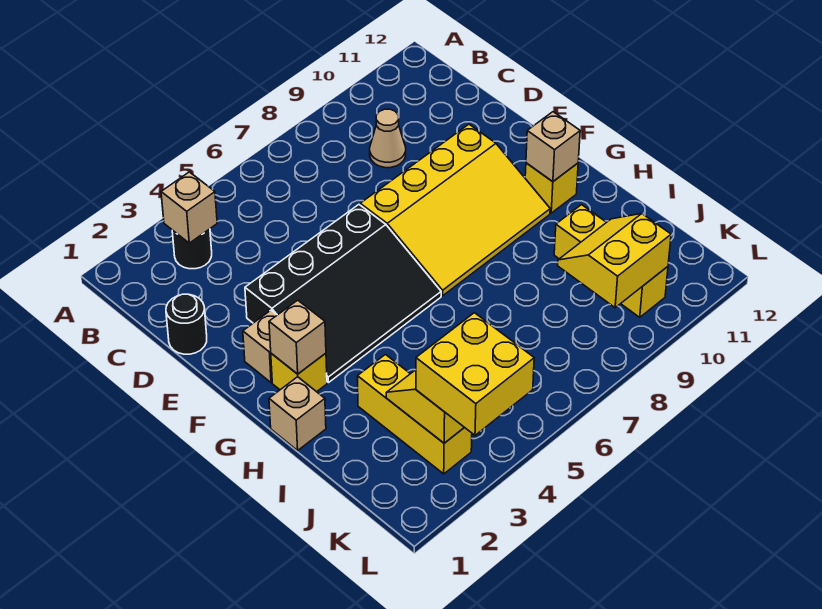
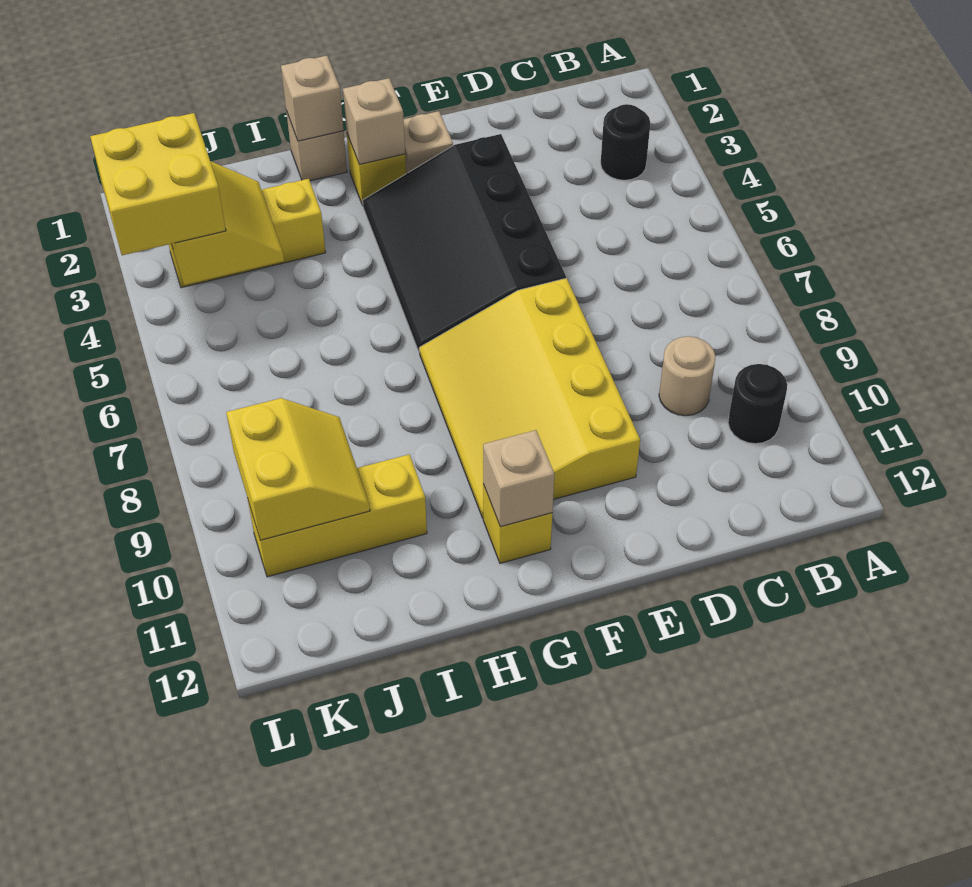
tan brick B3 level 2 -> tan brick H1 level 2
tan cone C9 level 1 -> tan round brick C9 level 1
black round brick D1 level 1 -> black round brick B10 level 1

